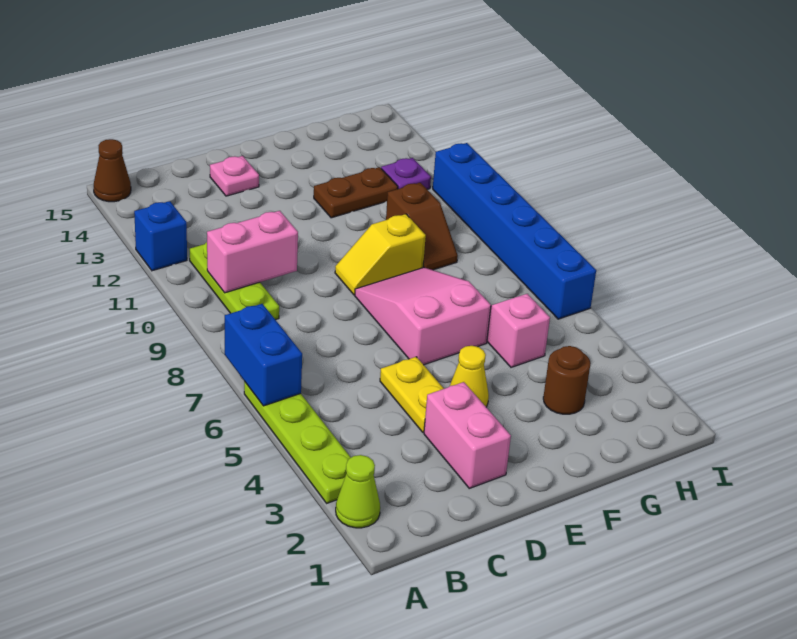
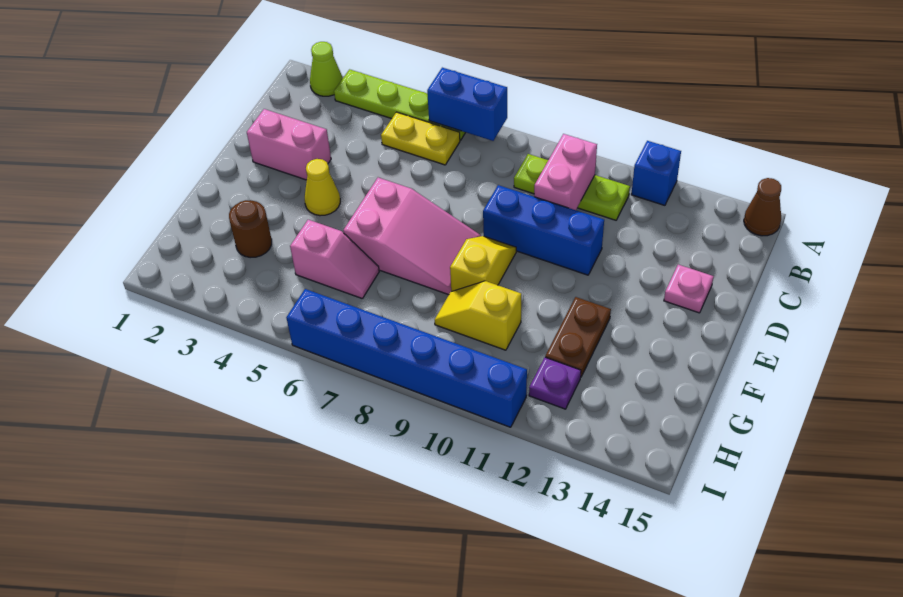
yellow plate D4:D5 level 1 -> yellow plate B5:B6 level 1
none -> blue brick D9:D11 level 1
brown slope G9:G10 level 1 top 10 -> yellow slope G9:G10 level 1 top 10

